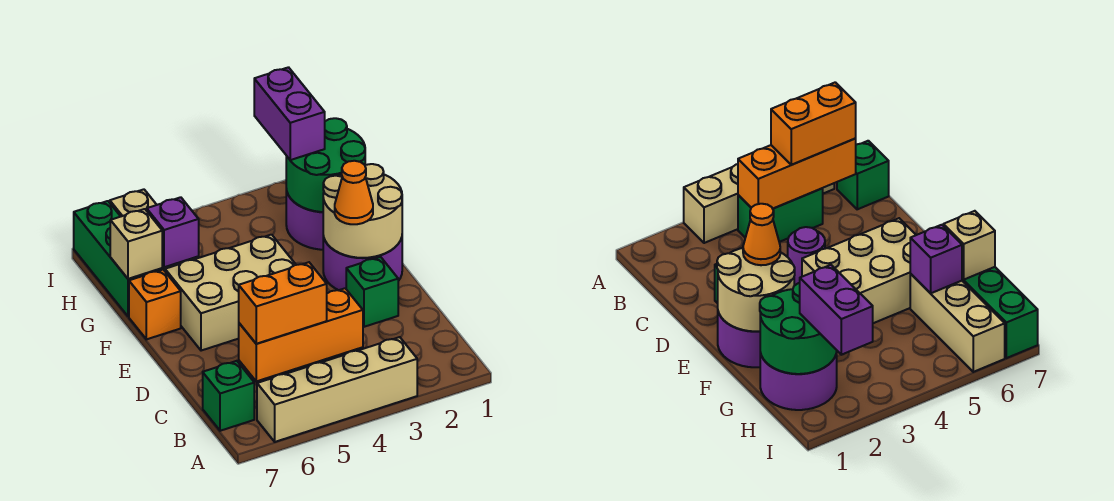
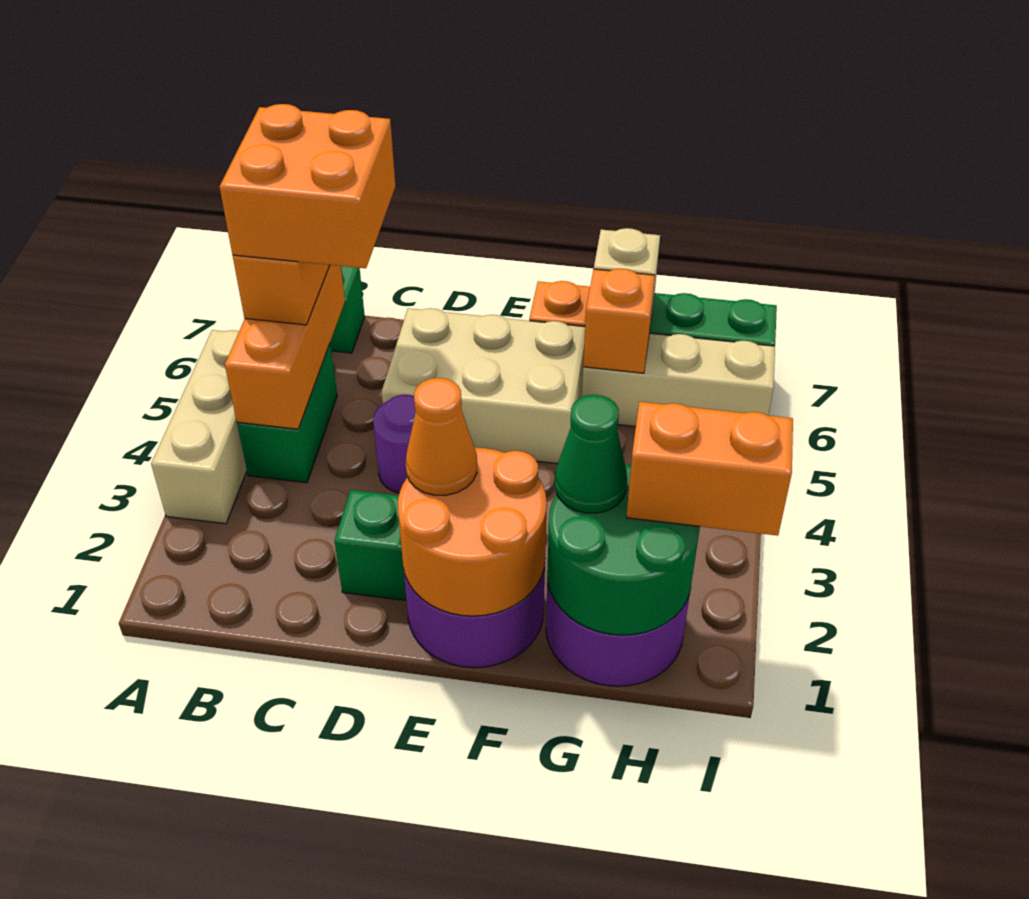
tan brick A3:A6 level 1 -> tan brick A3:A5 level 1
none -> orange brick B5:C6 level 4
tan round brick E1:F2 level 2 -> orange round brick E1:F2 level 2
tan brick E4:F6 level 1 -> tan brick D5:F6 level 1
none -> green cone G2 level 3
purple brick G6 level 2 -> orange brick G6 level 2
purple brick H2:I2 level 3 -> orange brick H2:I2 level 3

